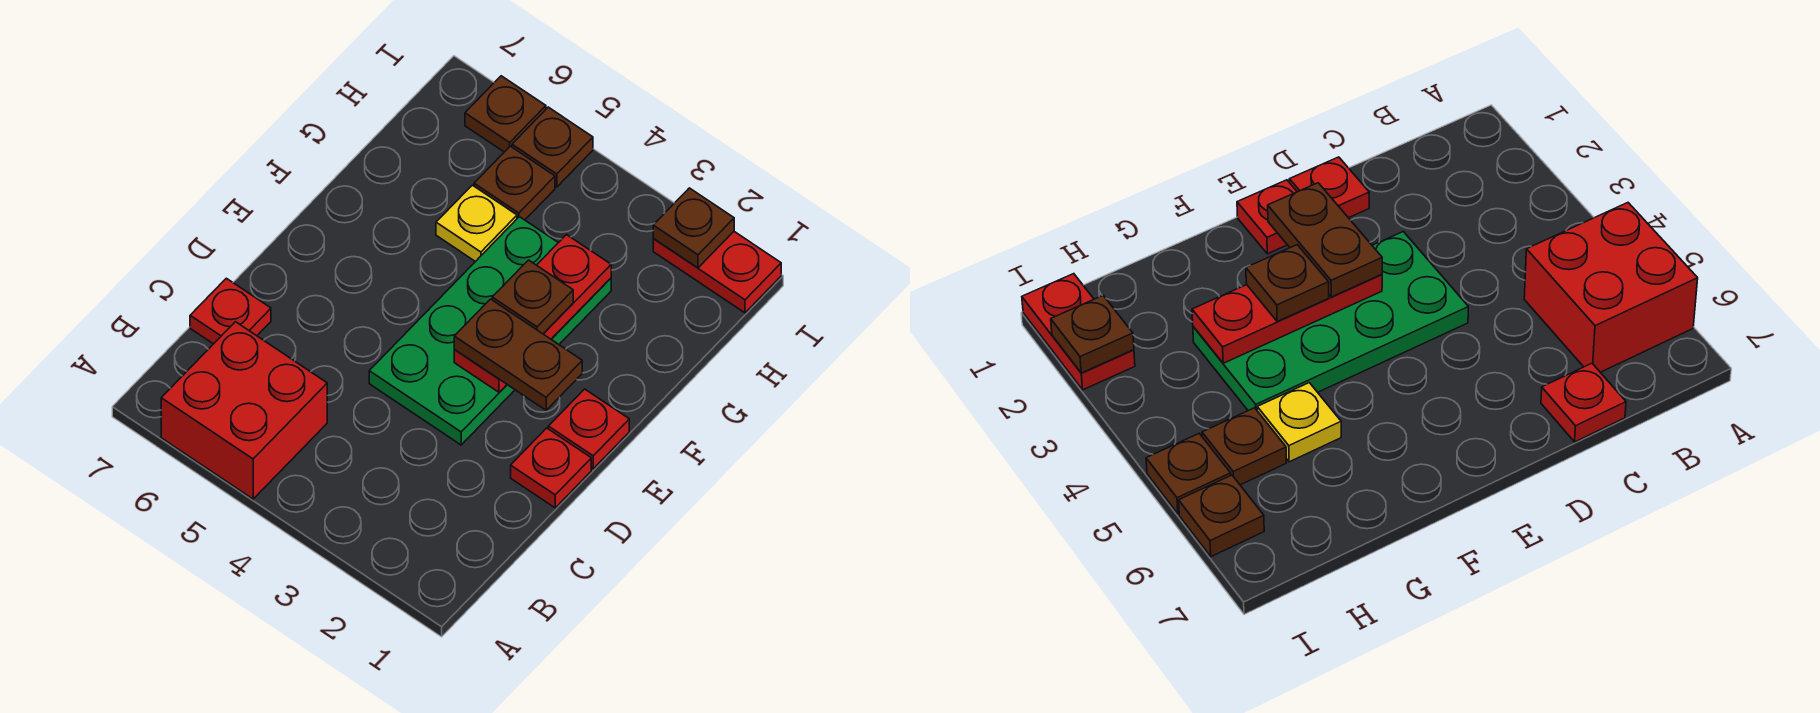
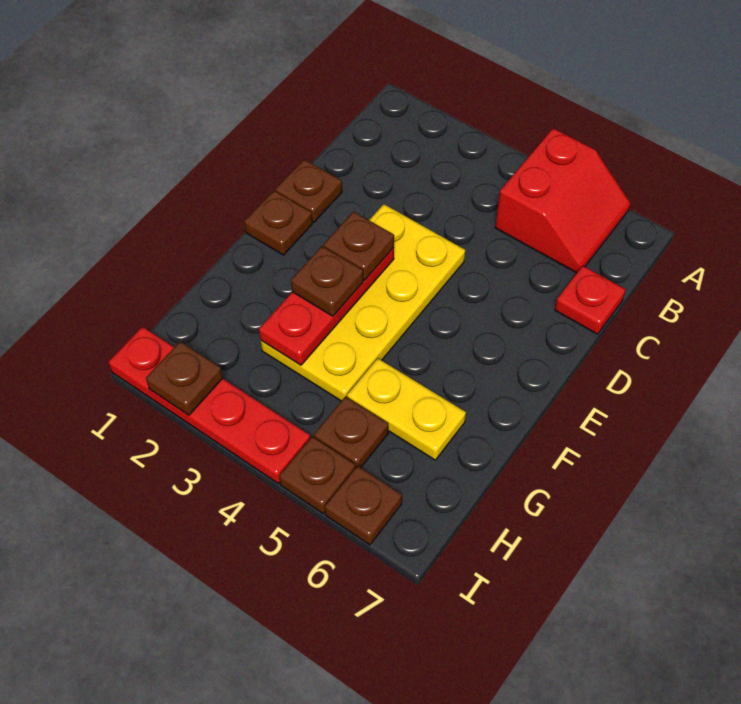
red brick A5:B6 level 1 -> red slope A5:B6 level 1 top 5
red plate D1 level 1 -> brown plate D1 level 1
green plate D3:G4 level 1 -> yellow plate D3:G4 level 1
red plate E1 level 1 -> brown plate E1 level 1
brown plate E2:E3 level 3 -> brown plate E3 level 3
yellow plate G5 level 1 -> yellow plate G5:G6 level 1
red plate I1:I2 level 1 -> red plate I1:I4 level 1

